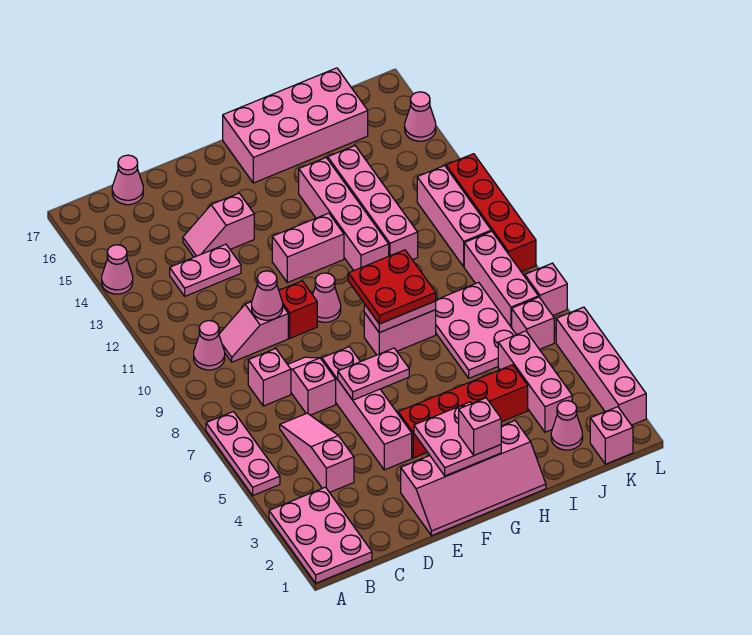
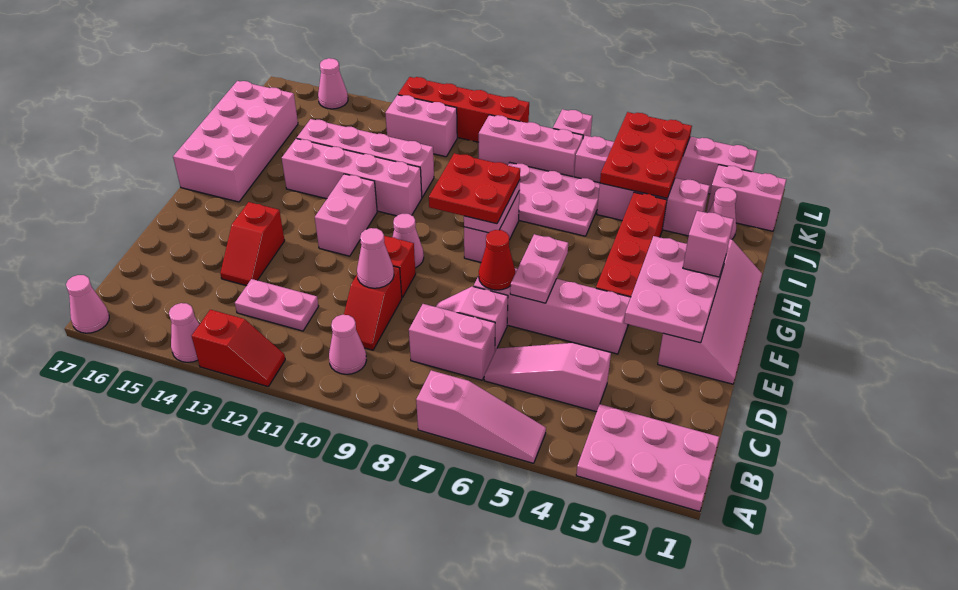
pink plate A5:A7 level 1 -> pink slope A5:A7 level 1 top 7
none -> red slope A12:A13 level 1 top 13
pink brick C8 level 1 -> pink brick C7:C8 level 1
pink slope C10:D10 level 1 top D -> red slope C10:D10 level 1 top D
pink plate C13:D13 level 1 -> pink plate C12:C13 level 1
pink cone C17 level 1 -> pink cone A17 level 1
pink slope D14:E14 level 1 top E -> red slope D14:E14 level 1 top E
none -> red cone E7 level 2
pink plate F2:G3 level 2 -> pink plate E2:G3 level 2
none -> red plate J4:L5 level 2
pink brick K1 level 1 -> pink brick K1:K2 level 1
pink brick K10:K12 level 1 -> pink brick K11:K12 level 1

